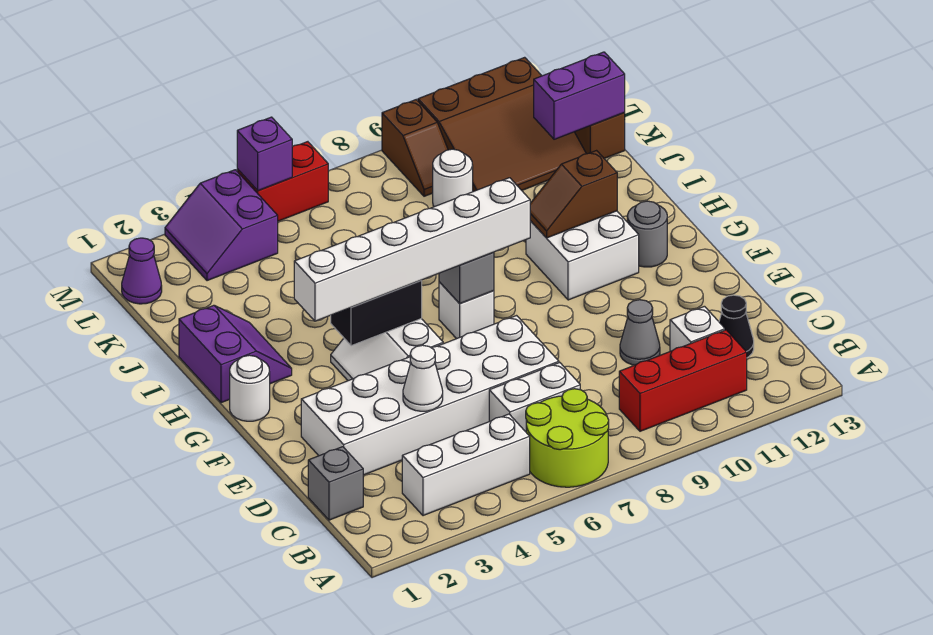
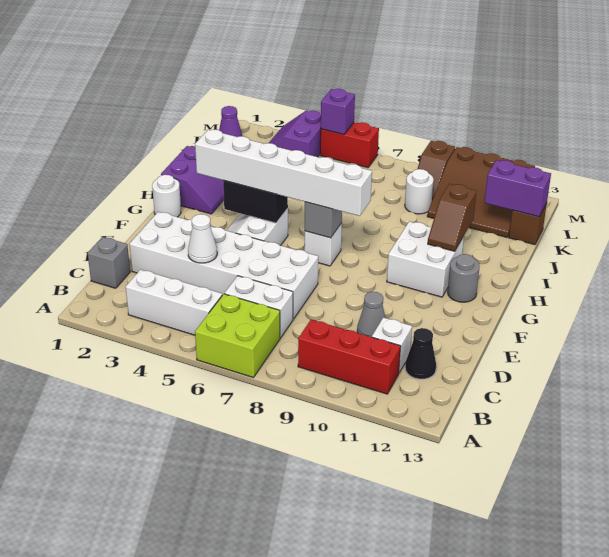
lime round brick A6:B7 level 1 -> lime brick A6:B7 level 1
brown slope H10:H11 level 2 top 11 -> brown slope H11:I11 level 2 top I

